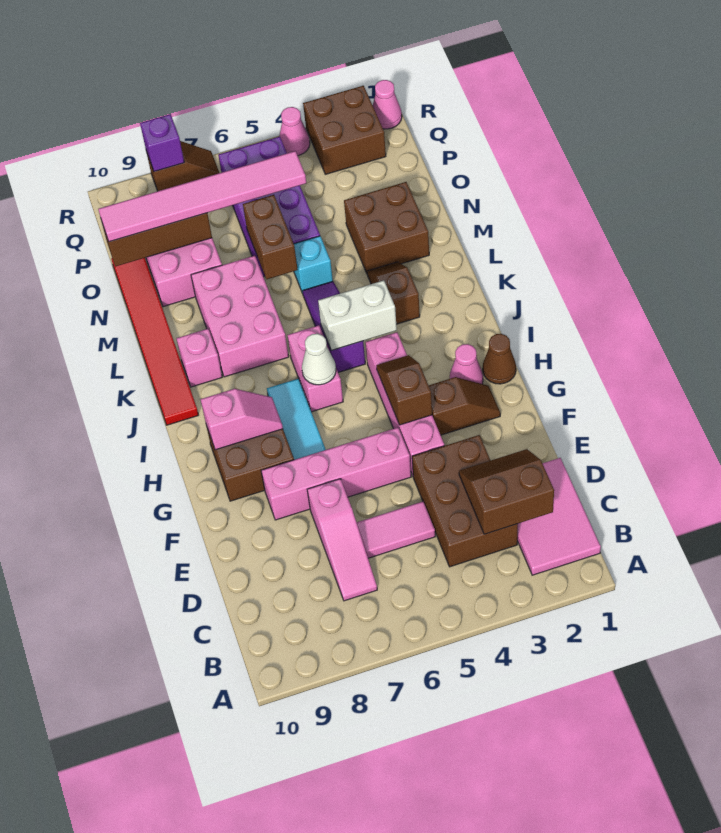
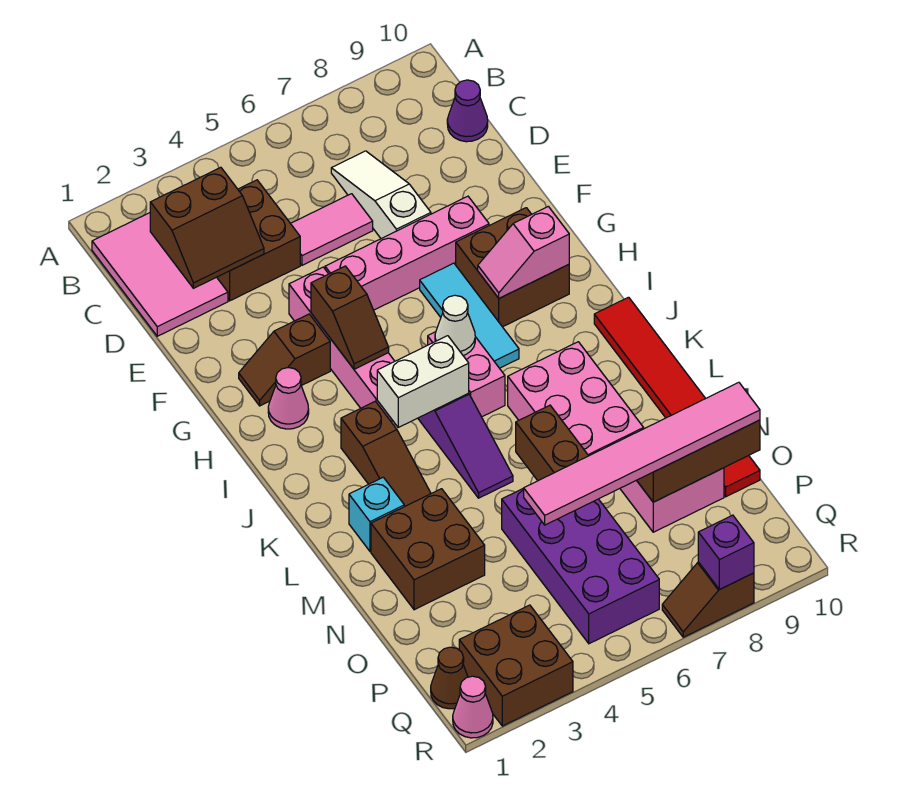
brown brick C3:E4 level 1 -> brown brick C3:D4 level 1
pink slope C7:E7 level 1 top E -> white slope C7:E7 level 1 top E
none -> purple cone C10 level 1
brown cone H1 level 1 -> brown cone Q1 level 1
brown slope K3:L3 level 1 top K -> brown slope J3:L3 level 1 top J
pink brick K9 level 1 -> none
cyan brick M5 level 1 -> cyan brick L2 level 1
pink cone R4 level 1 -> none

